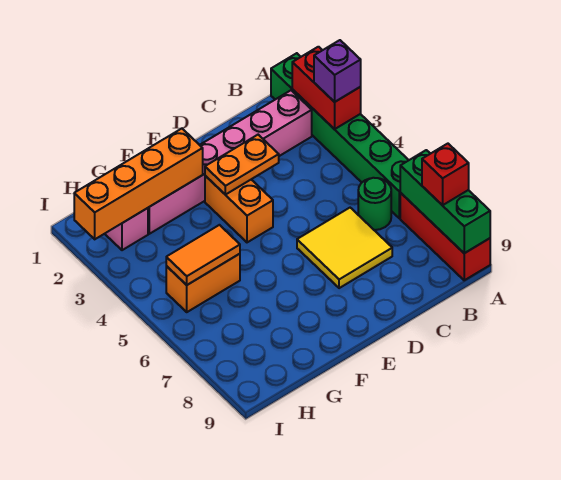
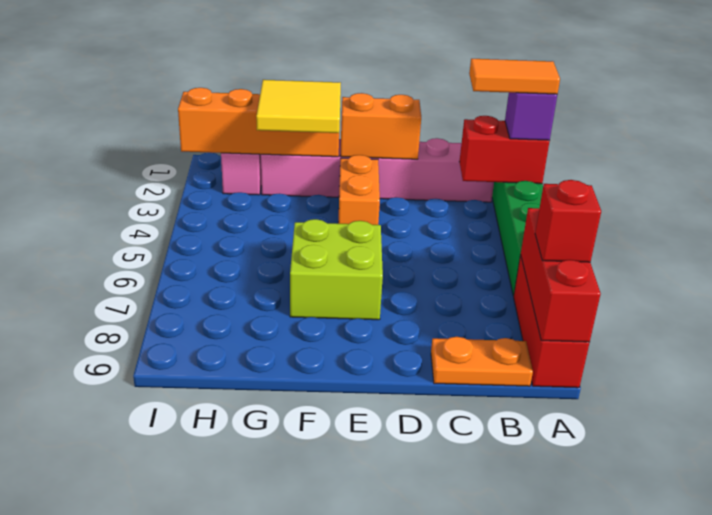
red brick A2:A3 level 2 -> red brick A3:B3 level 2
green brick A7:A9 level 2 -> red brick A7:A9 level 2
green round brick B6 level 1 -> none
yellow tile C6:D7 level 1 -> yellow tile F2:G3 level 3
orange plate D3:E3 level 2 -> orange plate B9:C9 level 1
none -> lime brick E6:F7 level 1
orange brick G5:H5 level 1 -> orange brick D2:E2 level 2
orange tile G5:H5 level 2 -> orange tile A3:B3 level 4

